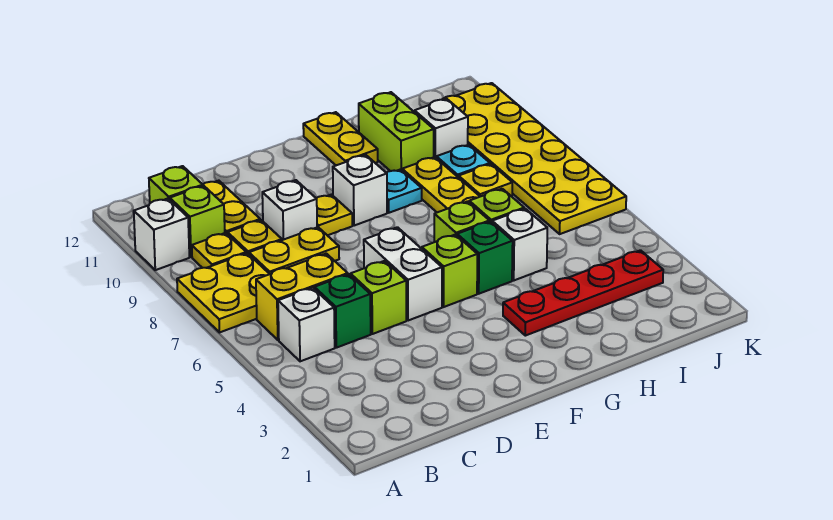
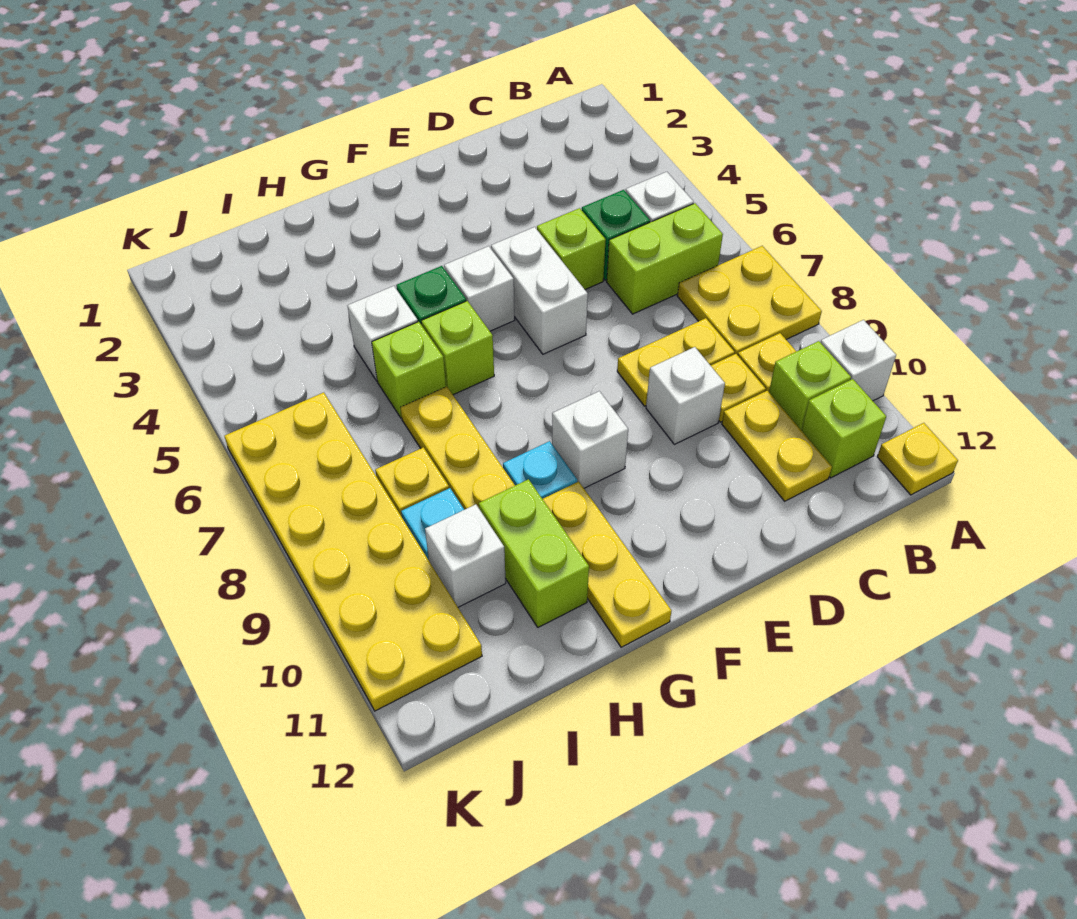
yellow brick B6:C6 level 1 -> lime brick B6:C6 level 1
yellow plate E9 level 1 -> yellow plate A12 level 1
lime brick F5 level 1 -> white brick F5 level 1
red plate G3:J3 level 1 -> none
yellow plate G11:G12 level 1 -> yellow plate G10:G12 level 1

